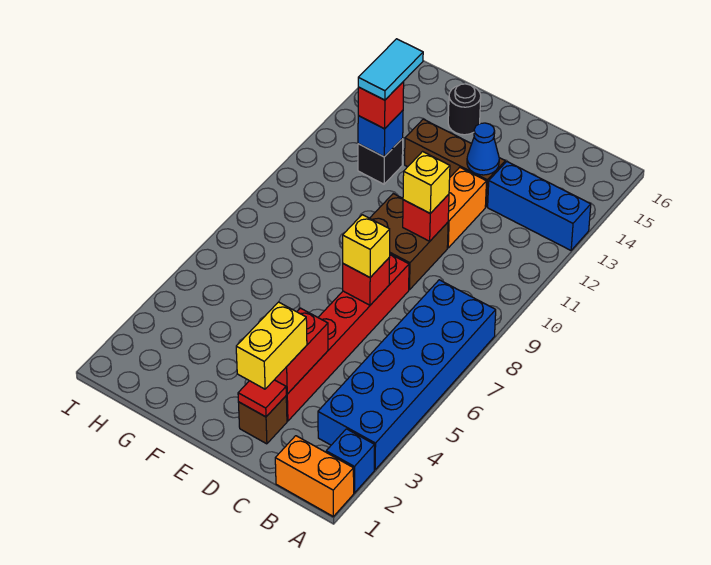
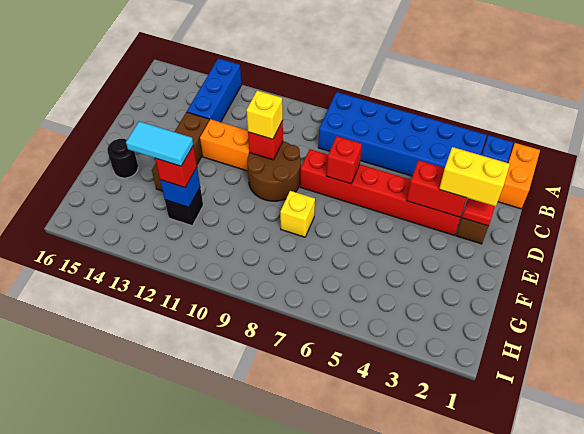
yellow brick D7 level 3 -> yellow brick F8 level 1
brown brick D9:E10 level 1 -> brown round brick D9:E10 level 1
blue cone D13 level 2 -> none

